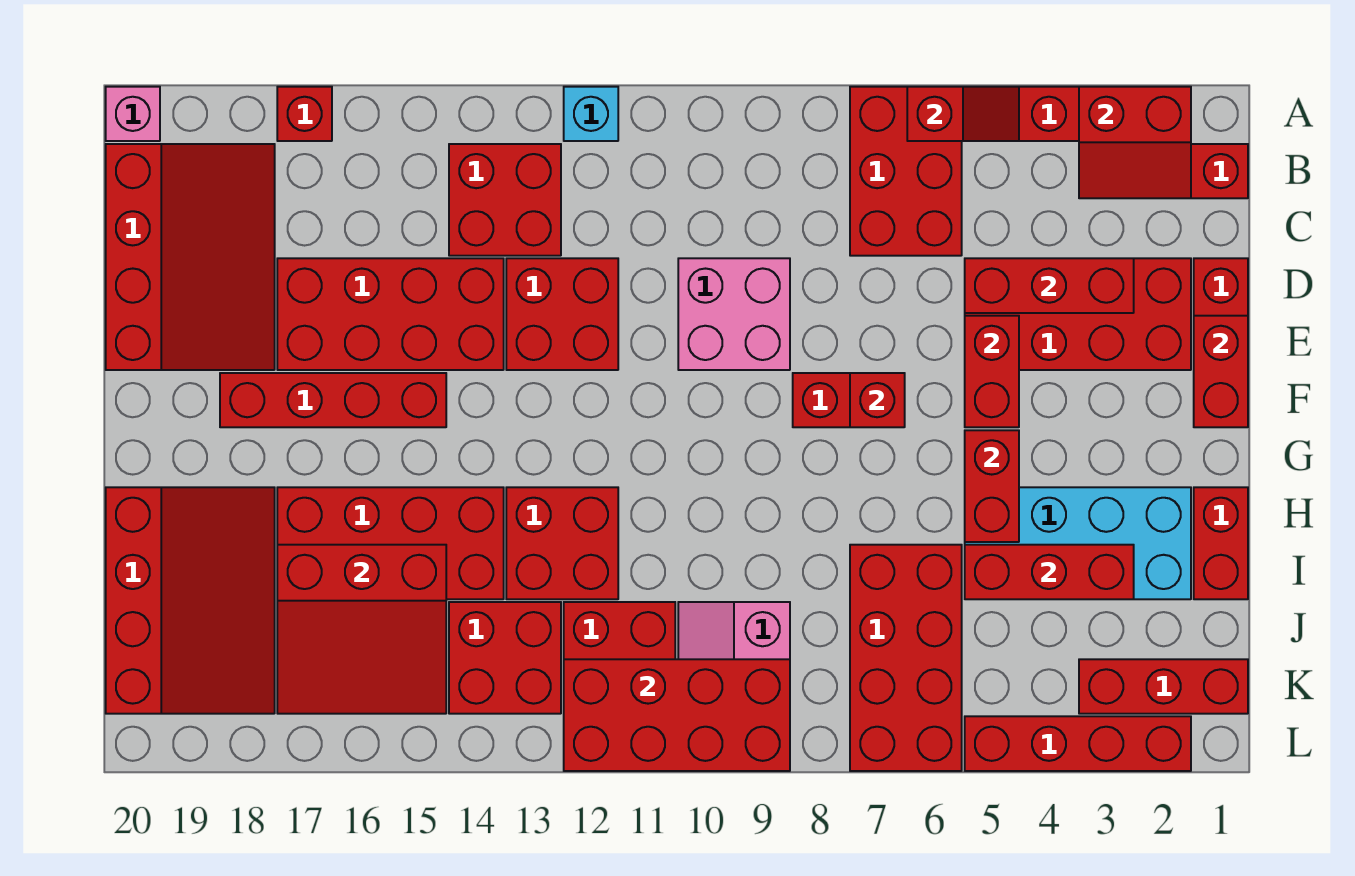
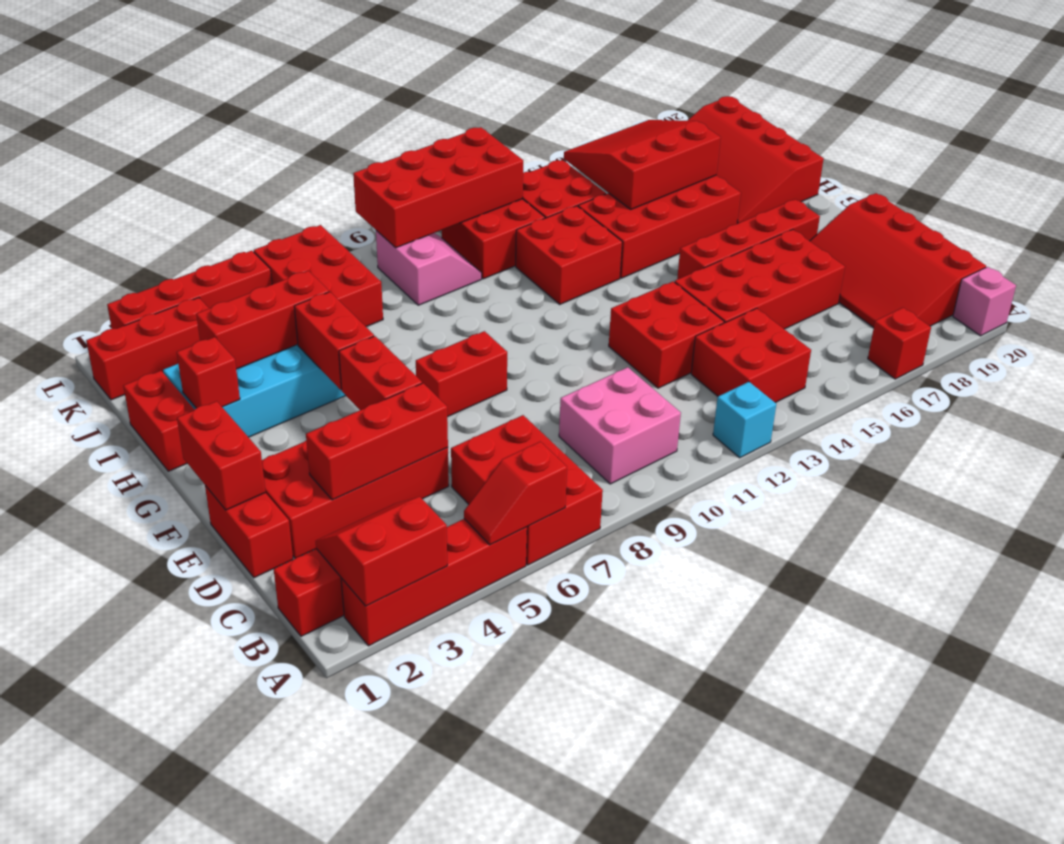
pink brick D9:E10 level 1 -> pink brick B9:C10 level 1
red brick F7 level 2 -> red brick H2 level 2
red brick I6:L7 level 1 -> red brick J6:L7 level 1

